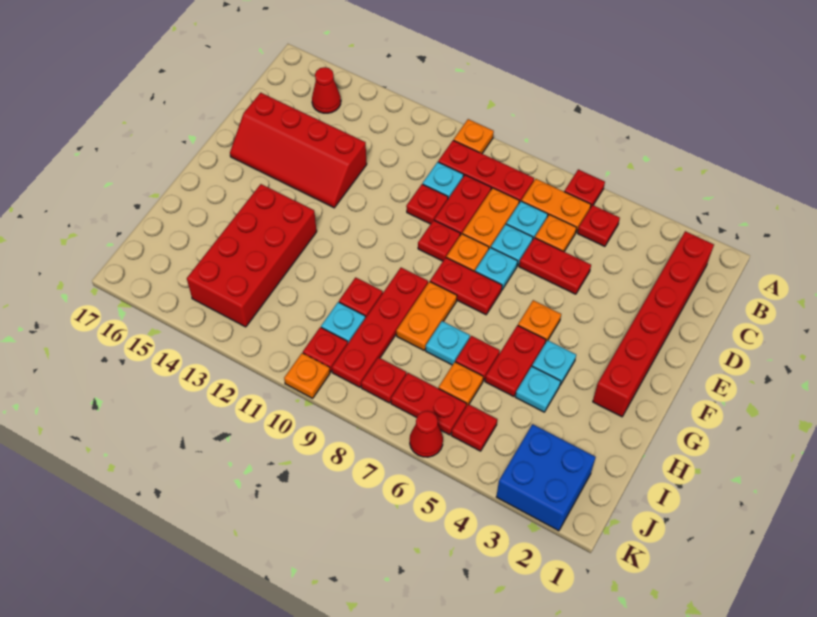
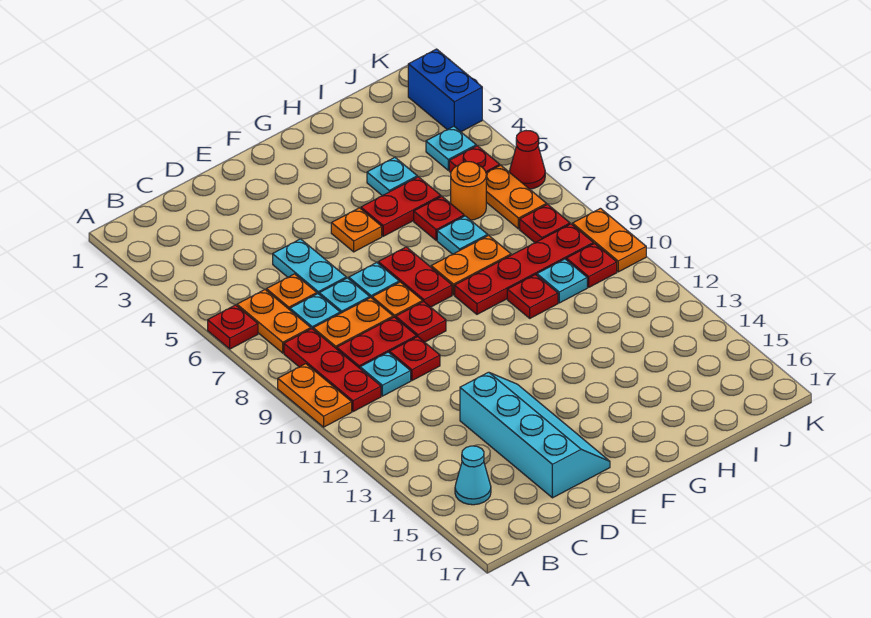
orange plate A10 level 1 -> orange plate A9:A10 level 1
red brick B2:G2 level 1 -> none
red plate B5 level 1 -> none
red cone B15 level 1 -> cyan cone B15 level 1
red plate D5:D6 level 1 -> cyan plate D5:D6 level 1
red slope D13:E16 level 1 top D -> cyan slope D13:E16 level 1 top D
cyan plate G4 level 1 -> cyan plate J4 level 1
red brick G13:J14 level 1 -> none
orange plate I6 level 1 -> orange round brick I6 level 1
blue brick J2:K3 level 1 -> blue brick K2:K3 level 1
red plate J6:J7 level 1 -> orange plate J6:J7 level 1
orange plate K10 level 1 -> orange plate K9:K10 level 1

